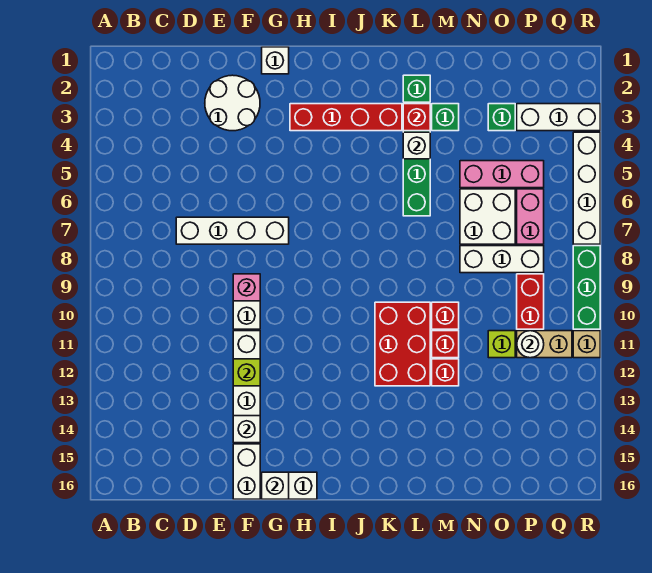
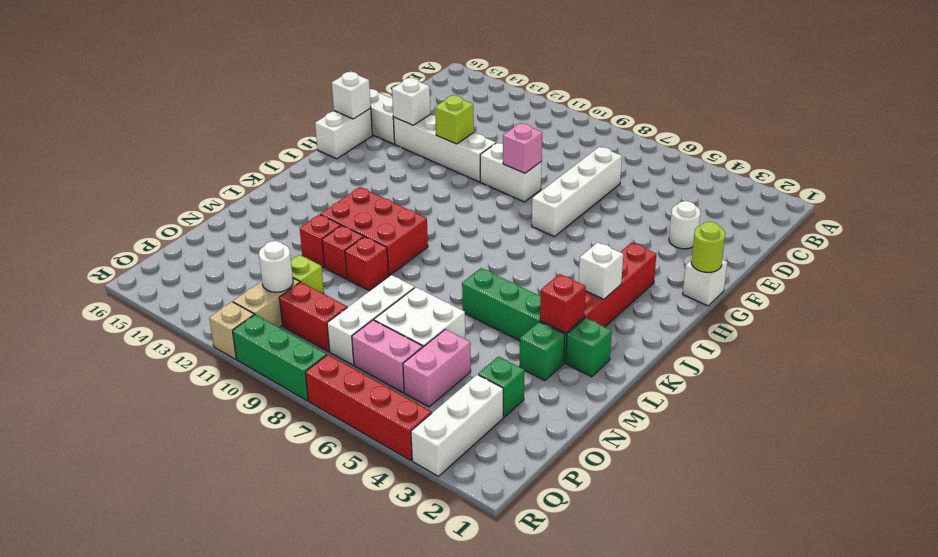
white round brick E2:F3 level 1 -> white round brick E3 level 1
none -> lime round brick G1 level 2
white brick L4 level 2 -> white brick J3 level 2
pink brick N5:P5 level 1 -> pink brick O5:P5 level 1
white brick R4:R7 level 1 -> red brick R4:R7 level 1

